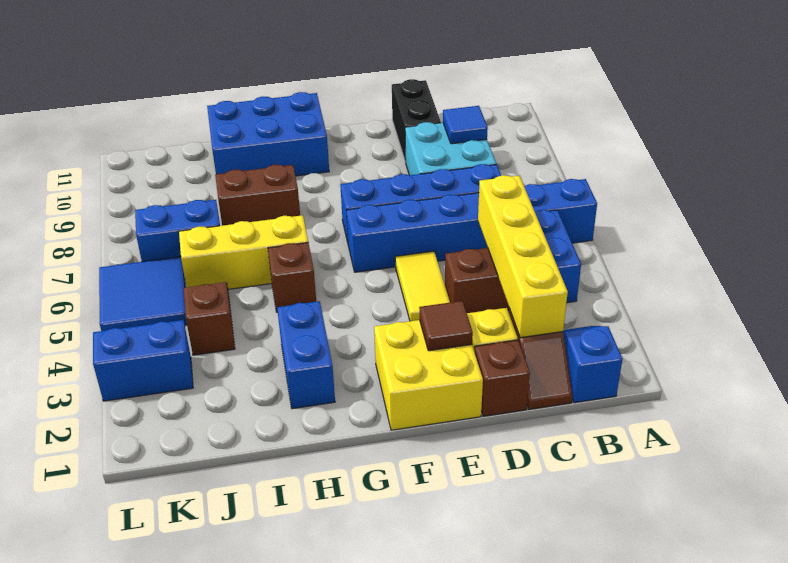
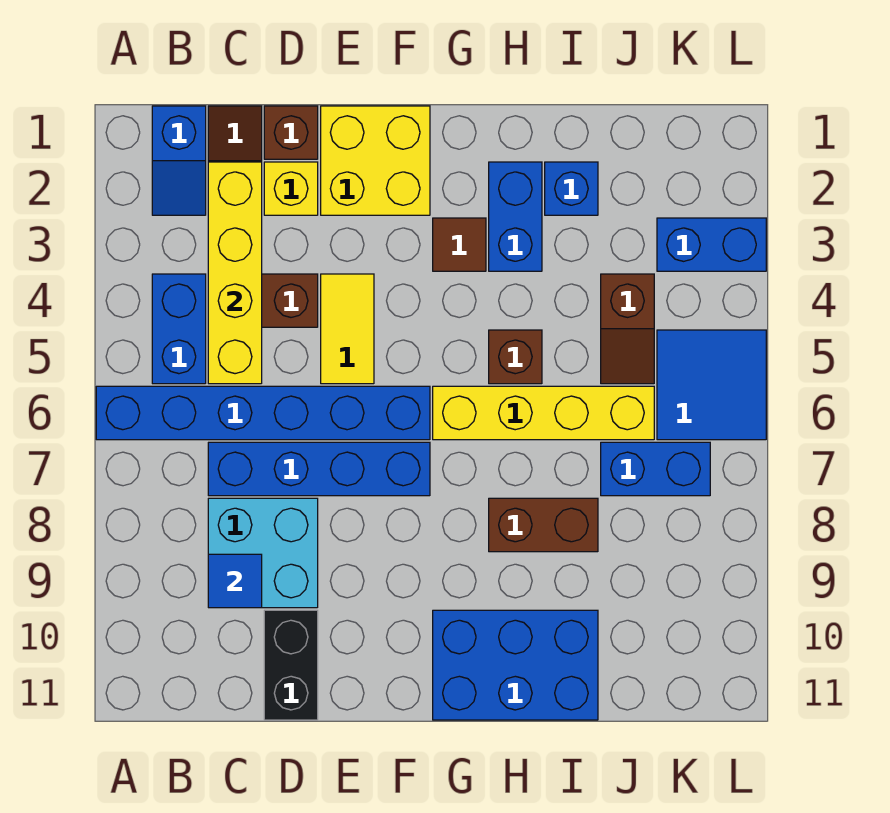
brown tile E2 level 2 -> brown tile G3 level 1
yellow brick H6:J6 level 1 -> yellow brick G6:J6 level 1
none -> blue brick I2 level 1

